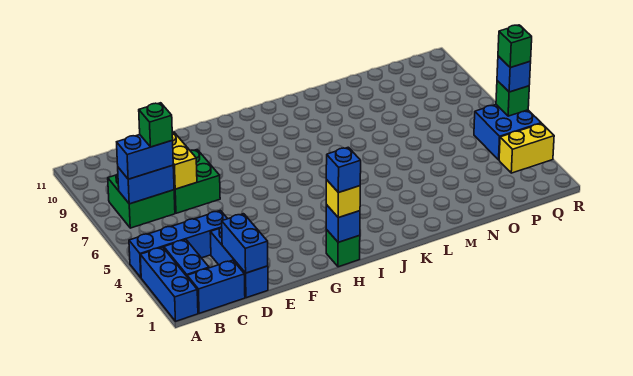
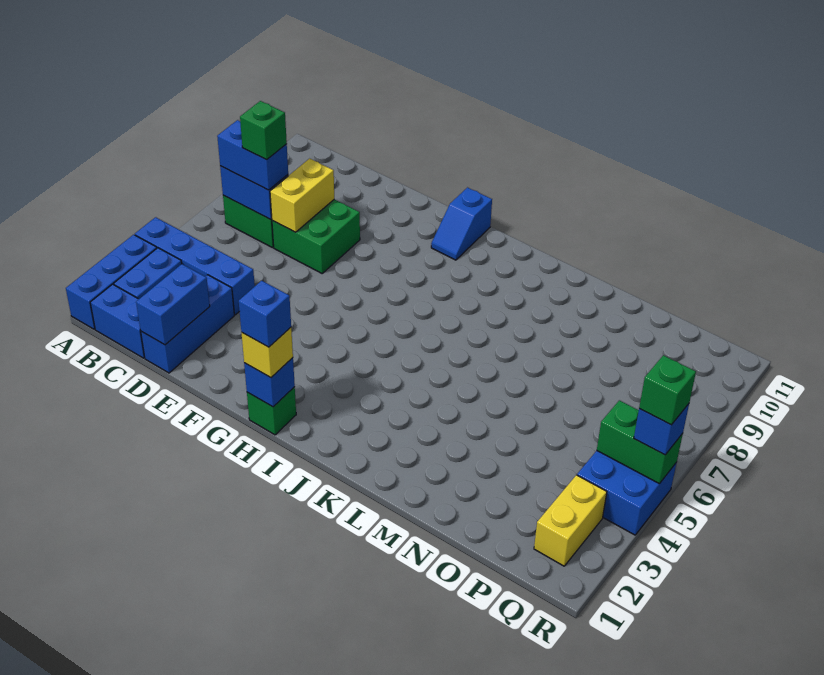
none -> blue slope H10:H11 level 1 top 11
yellow brick Q3:R3 level 1 -> yellow brick Q2:Q3 level 1
green brick R5 level 2 -> green brick Q5:R5 level 2

